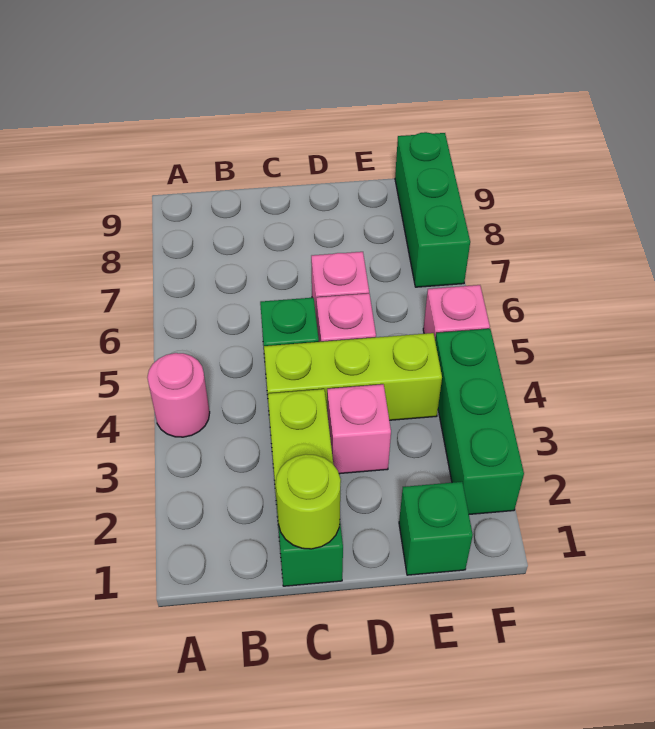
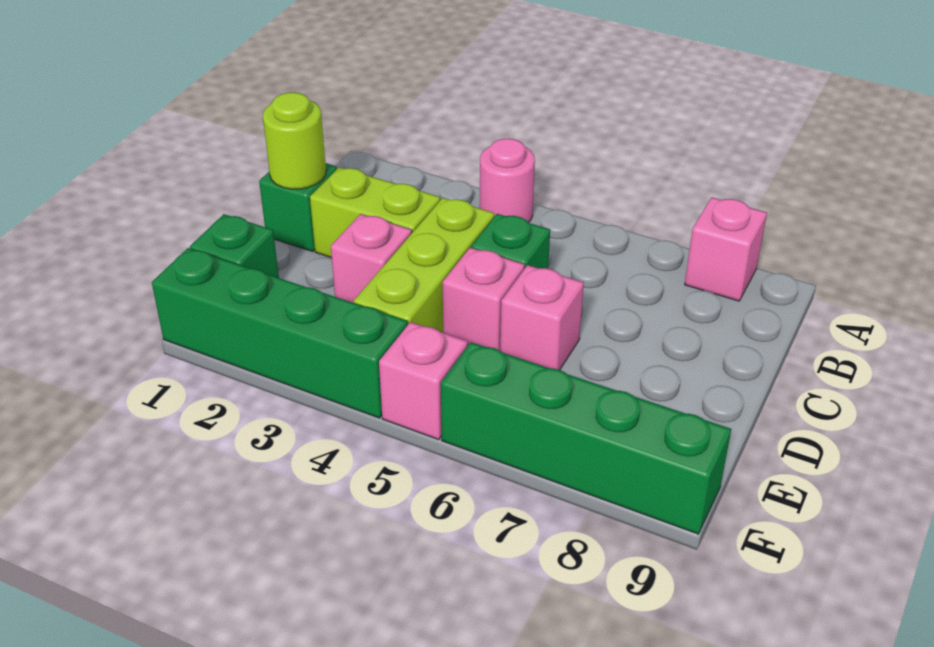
none -> pink brick A8 level 1
green brick F2:F4 level 1 -> green brick F1:F4 level 1
green brick F7:F9 level 1 -> green brick F6:F9 level 1

